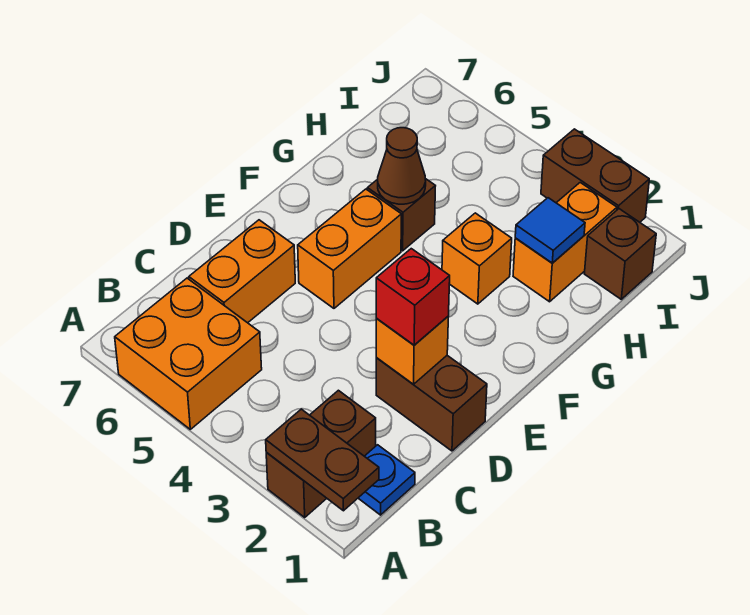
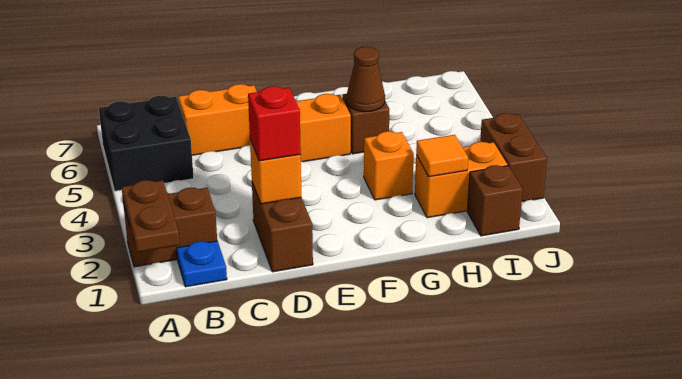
orange brick A5:B6 level 1 -> black brick A5:B6 level 1
blue tile H2 level 2 -> orange tile H2 level 2

